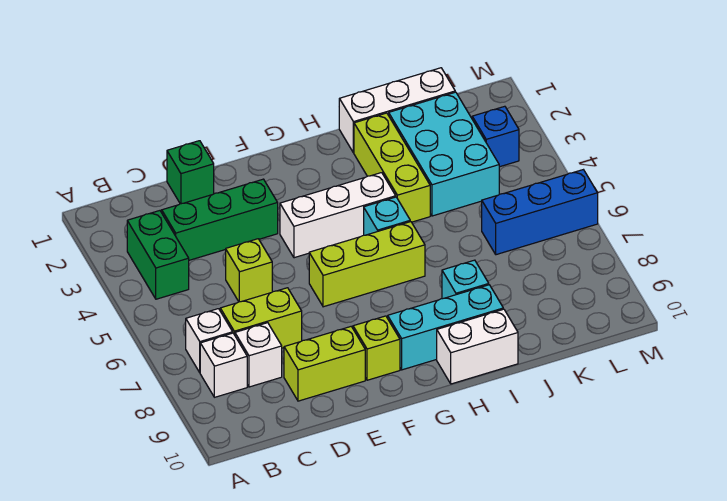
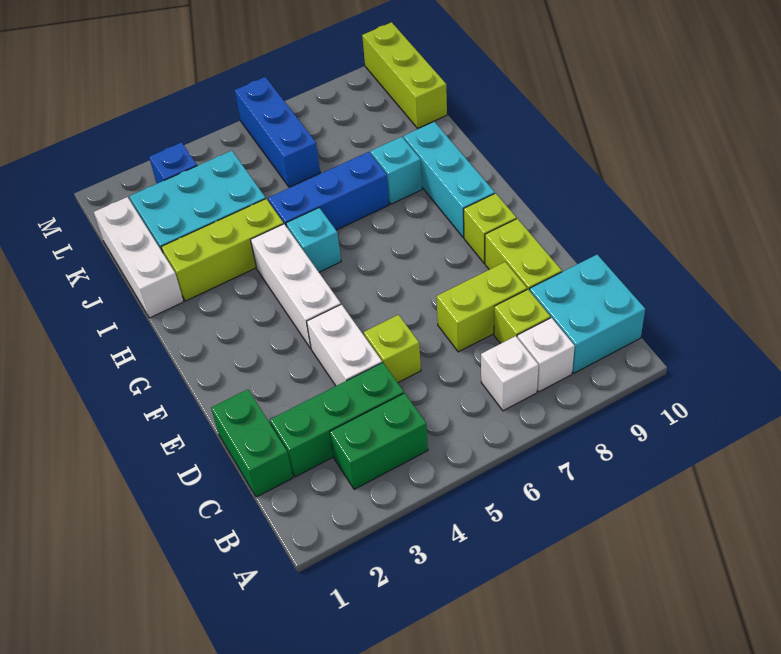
none -> cyan brick B9:C10 level 1
green brick C3:E3 level 1 -> green brick C2:C4 level 1
lime brick C7:D7 level 1 -> lime brick D7:D8 level 1
white brick C8 level 1 -> lime brick C8 level 1
green brick D1 level 1 -> green brick C1:D1 level 1
lime brick F6:H6 level 1 -> lime brick K10:M10 level 1
white brick H10:I10 level 1 -> white brick D4:E4 level 1
none -> blue brick I5:I7 level 1

